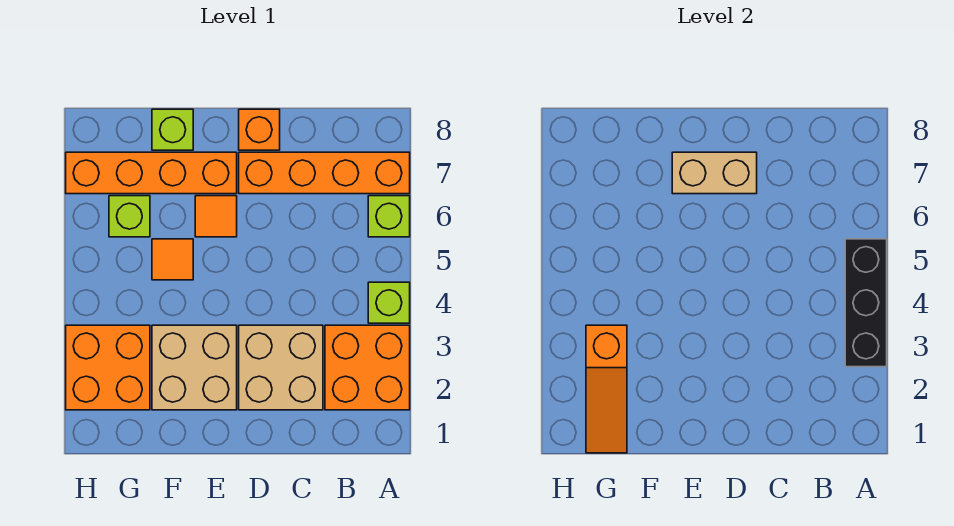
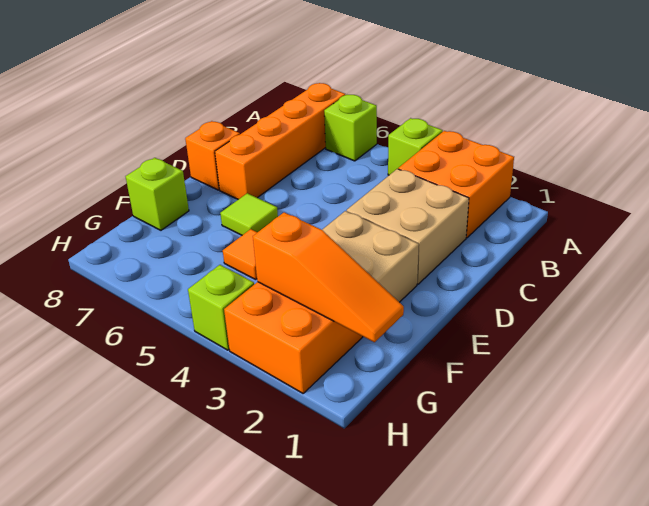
black brick A3:A5 level 2 -> none
tan brick D7:E7 level 2 -> none
orange tile E6 level 1 -> lime tile E6 level 1
orange brick E7:H7 level 1 -> none
lime brick G6 level 1 -> lime brick H4 level 1

